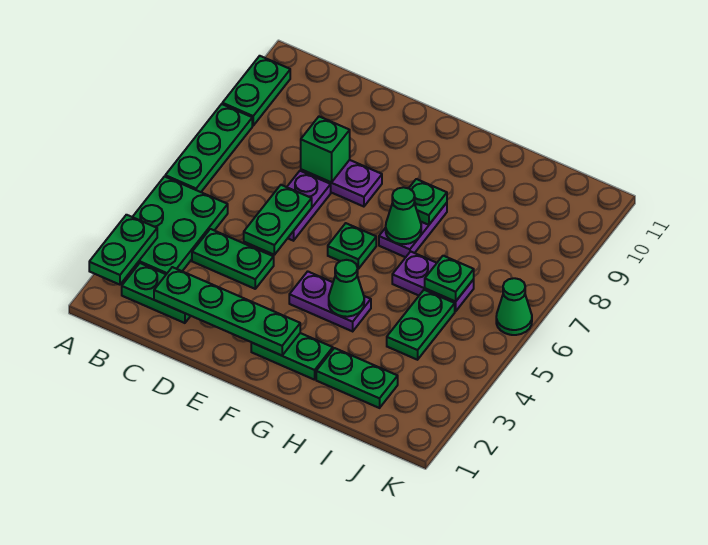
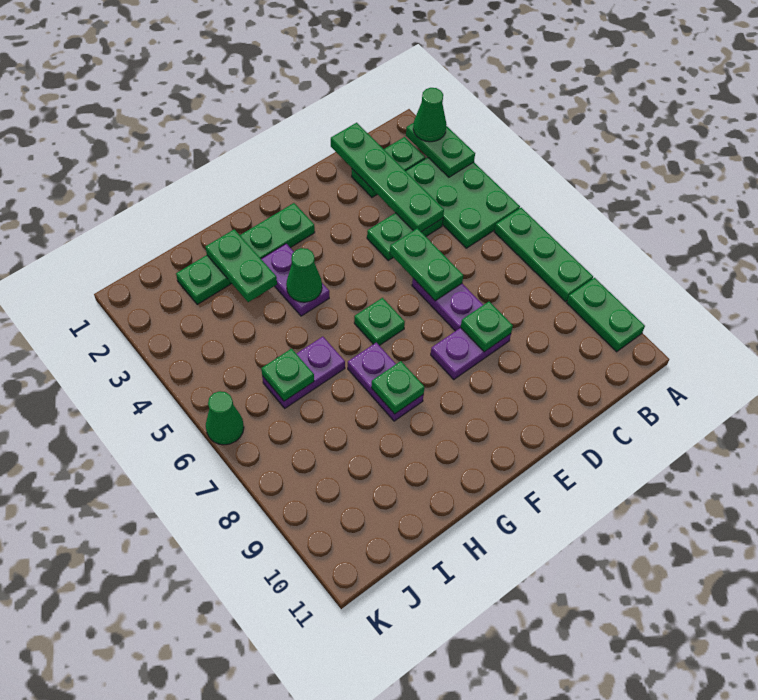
green plate C2:F2 level 2 -> green plate C1:C4 level 2
green brick D8 level 2 -> green plate D8 level 2
purple plate F4:G4 level 1 -> purple plate G3:G4 level 1
green cone G7 level 2 -> green cone A2 level 3
green plate I4:I5 level 1 -> green plate H2:H3 level 2

